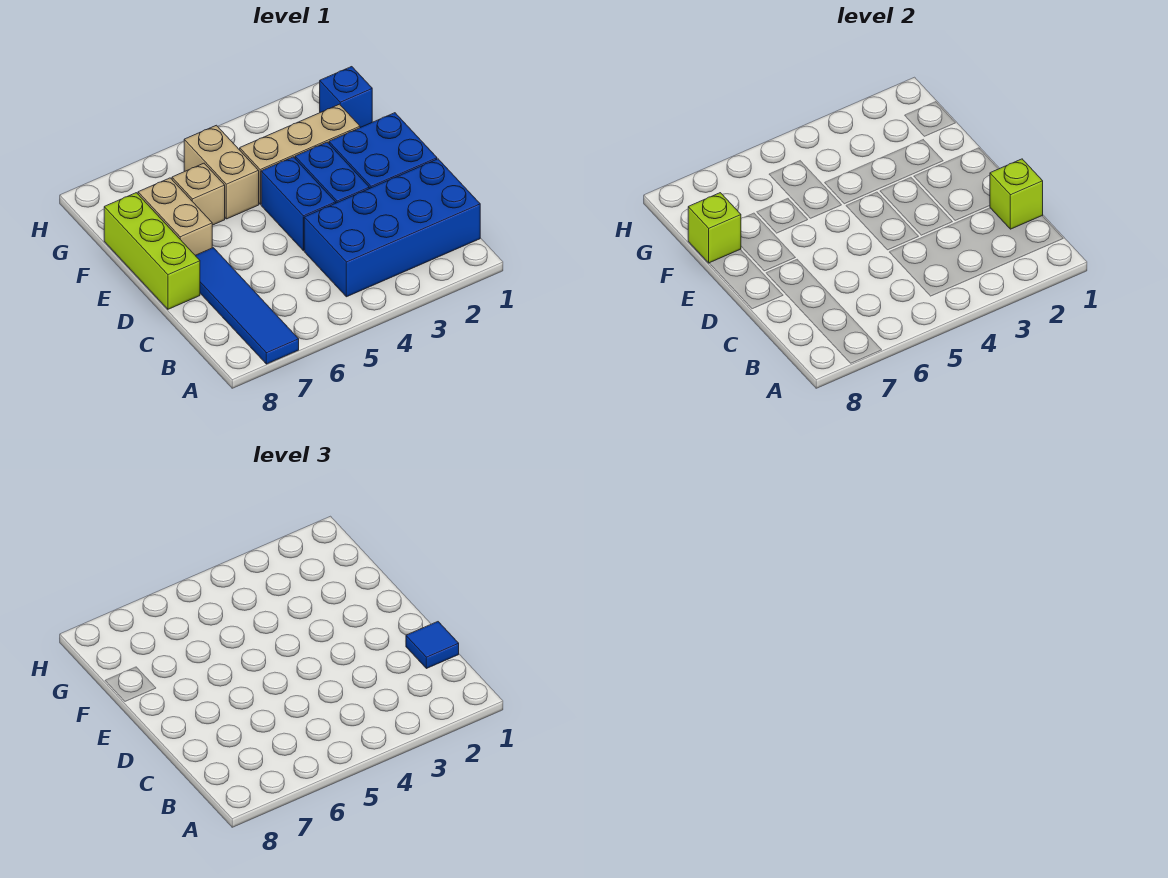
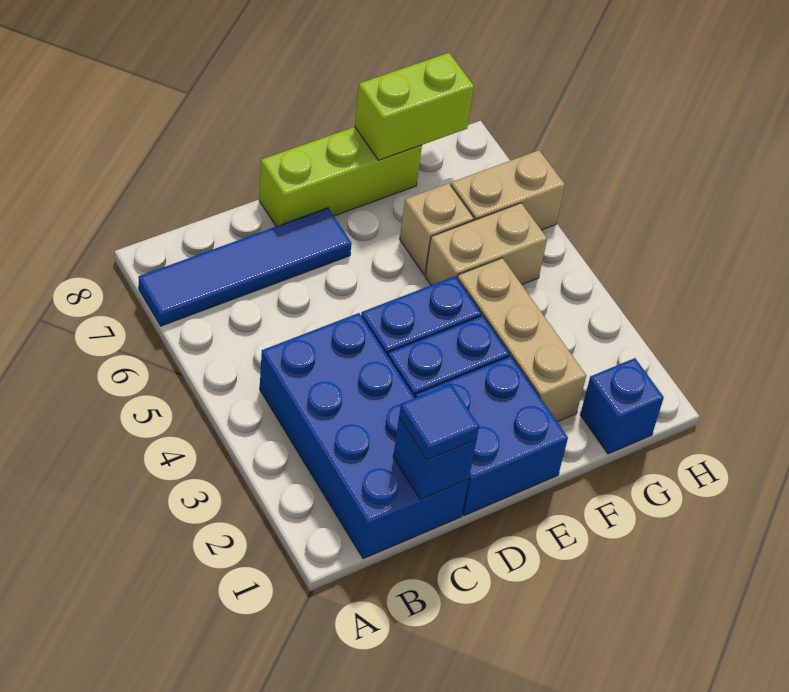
lime brick C1 level 2 -> blue brick C1 level 2
tan brick E7:F7 level 1 -> tan brick G6:H6 level 1
lime brick F8 level 2 -> lime brick F8:G8 level 2

